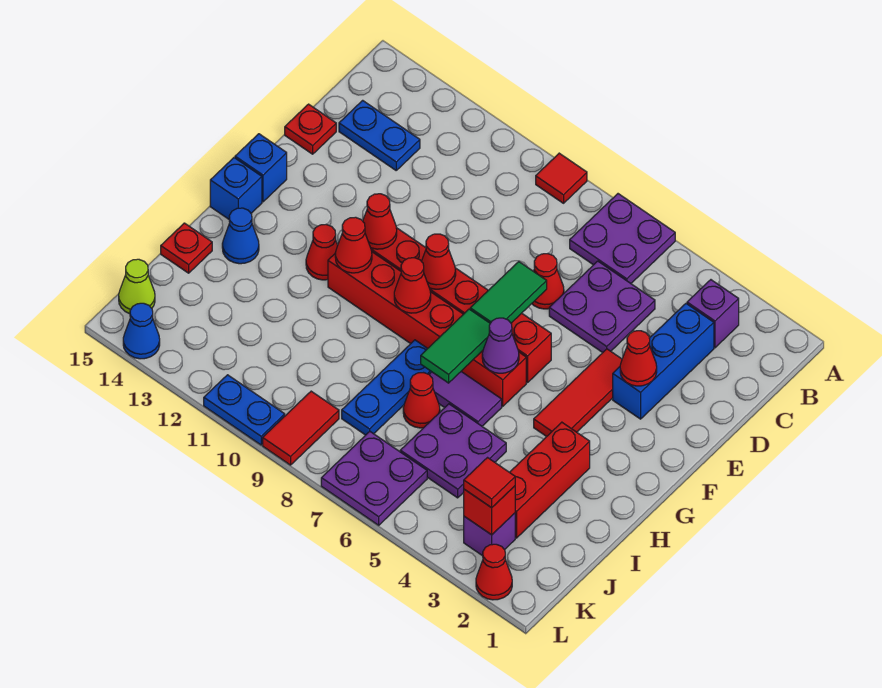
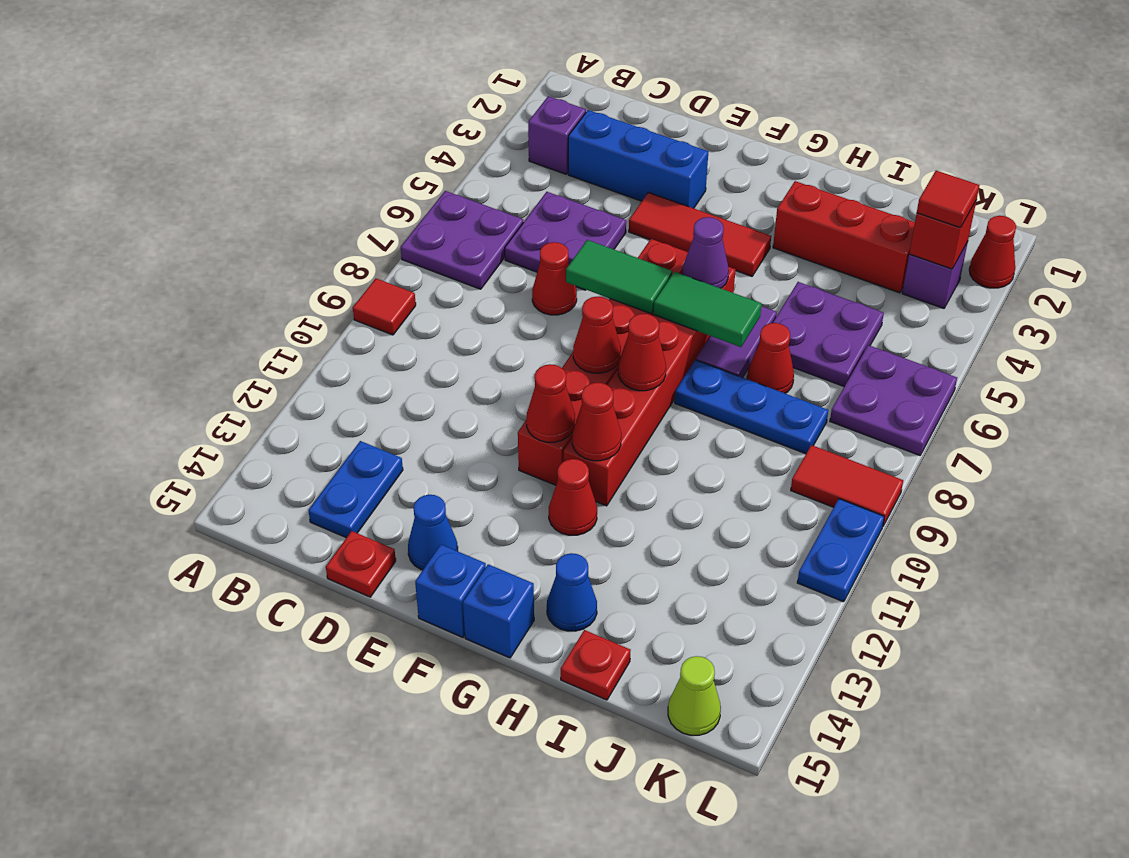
red cone E3 level 2 -> none
blue cone L14 level 1 -> blue cone E14 level 1

